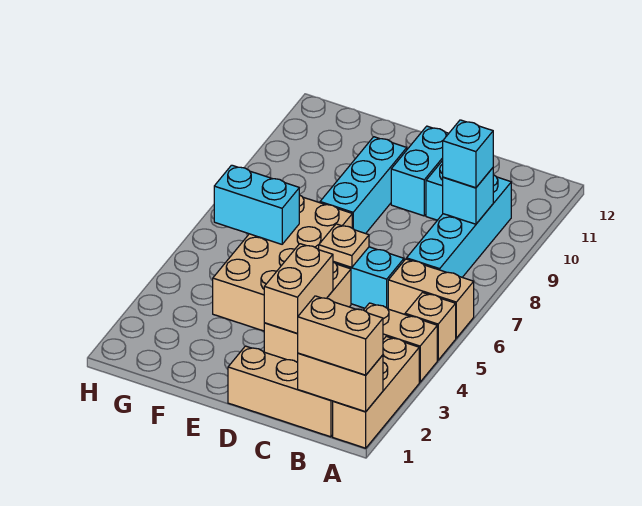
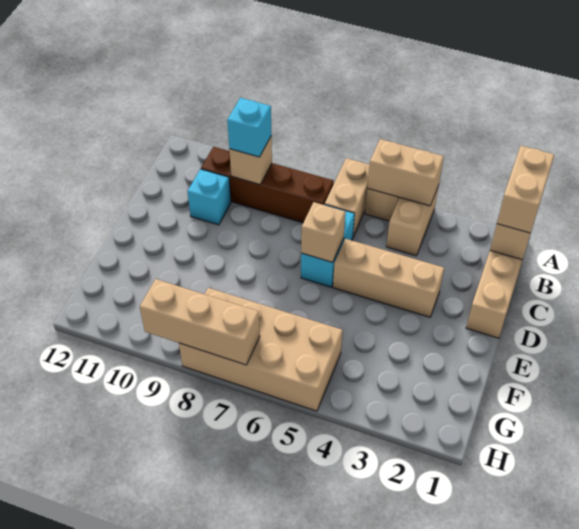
tan brick A1:A3 level 1 -> tan brick H7:H9 level 2
cyan brick B7:B10 level 1 -> brown brick B7:B10 level 1
cyan brick B9 level 2 -> tan brick B9 level 2
tan brick D3:D4 level 2 -> tan brick A4:A5 level 2
tan plate D6 level 2 -> tan brick D6 level 2
cyan brick D10:D11 level 1 -> none
tan brick E4:F7 level 1 -> tan brick G5:H8 level 1
cyan brick E8:E10 level 1 -> none
cyan brick F6:G6 level 2 -> none

